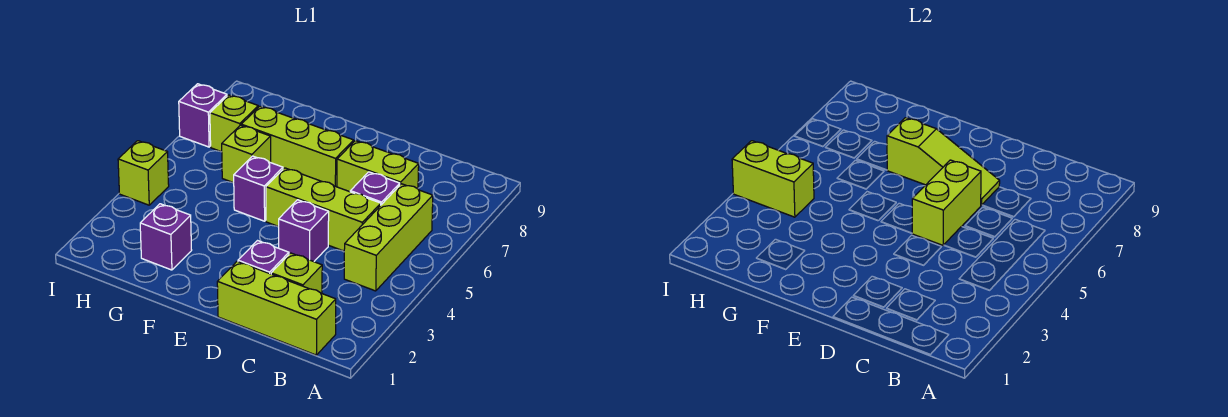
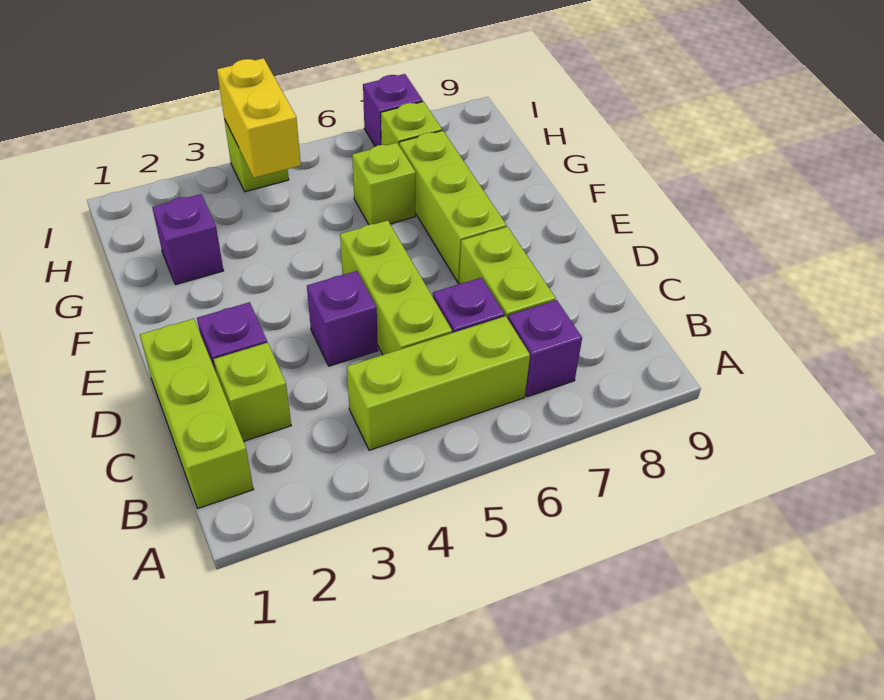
lime brick D5:D6 level 2 -> none
lime slope D7:F7 level 2 top F -> none
purple brick F5 level 1 -> purple brick B7 level 1
lime brick H4:I4 level 2 -> yellow brick H4:I4 level 2

